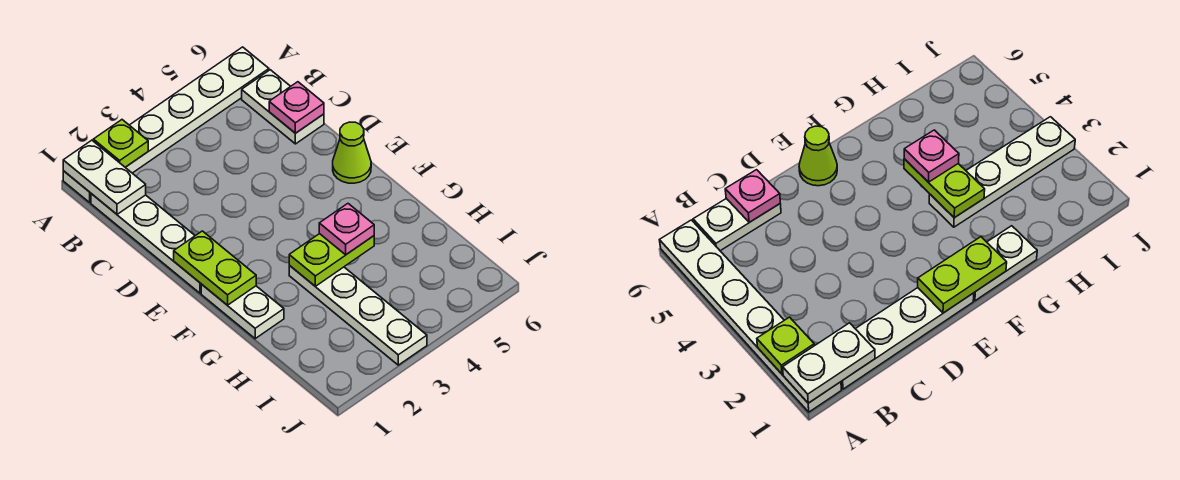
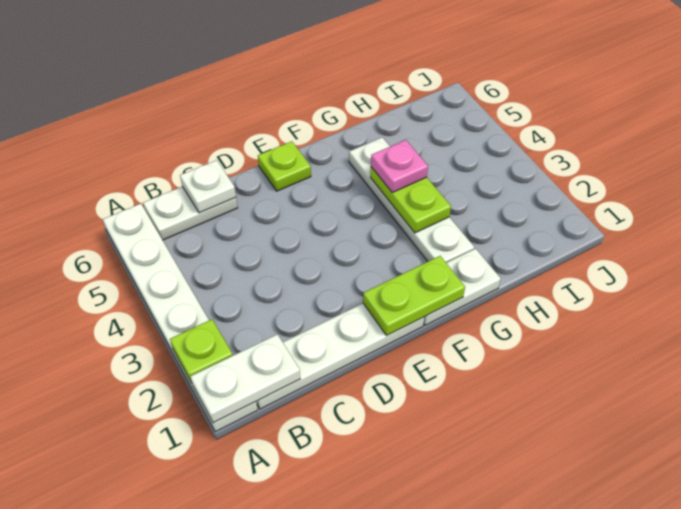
pink plate C6 level 2 -> white plate C6 level 2
lime cone E6 level 1 -> lime plate E6 level 1
white plate G3:J3 level 1 -> white plate G2:G5 level 1

